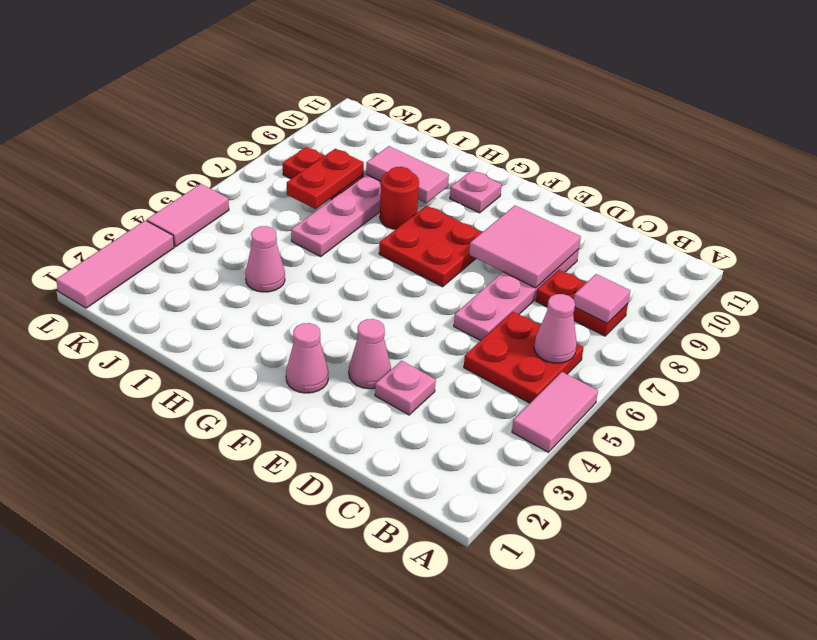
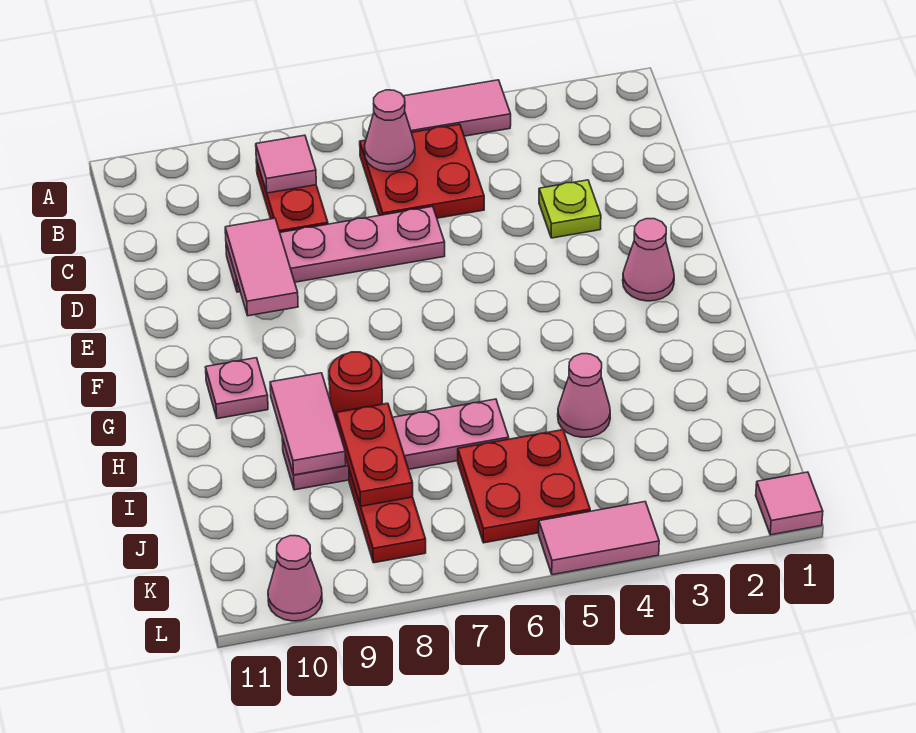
pink plate D3 level 1 -> lime plate D3 level 1
pink tile D8:E9 level 2 -> pink tile D9:E9 level 2
pink cone E3 level 1 -> pink cone L10 level 1
red plate F7:G8 level 1 -> red plate J5:K6 level 1
red plate J7:J8 level 2 -> red plate I8:J8 level 2
pink tile L1:L3 level 1 -> pink tile L1 level 1

